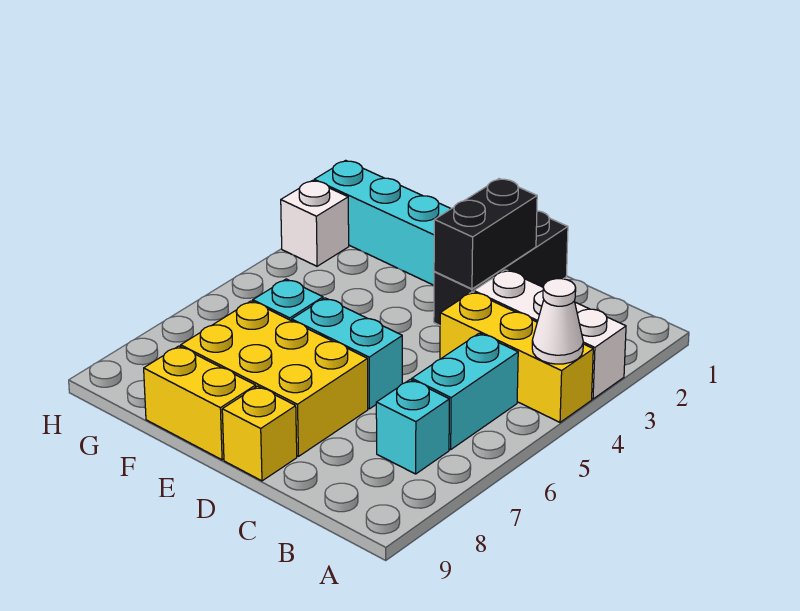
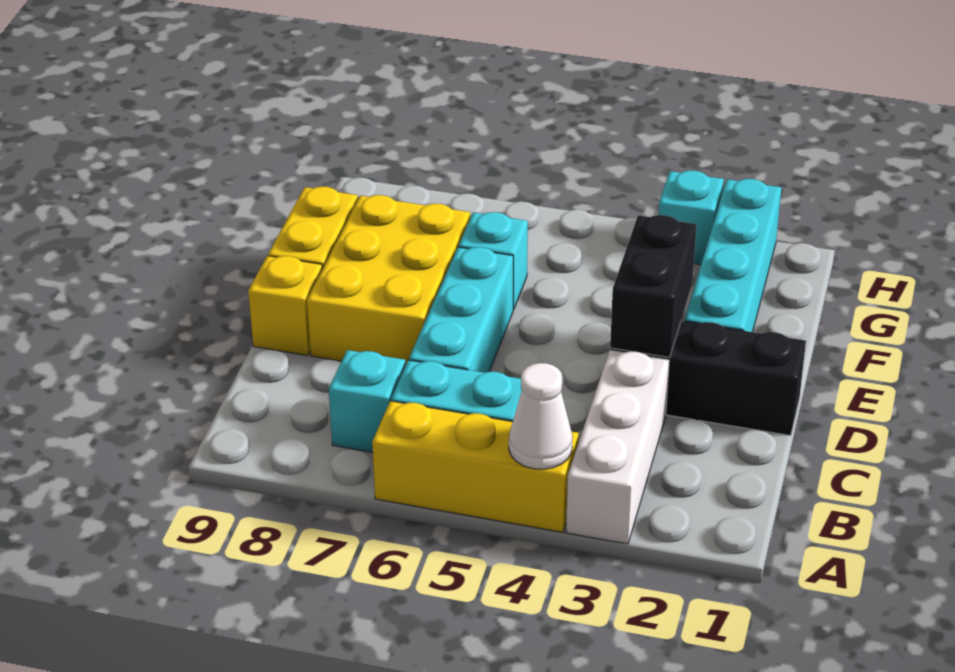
yellow brick A4:C4 level 1 -> yellow brick A4:A6 level 1
black brick D2:D3 level 2 -> black brick D3:E3 level 2
cyan brick D6:E6 level 1 -> cyan brick C6:E6 level 1
white brick H3 level 1 -> cyan brick H3 level 1

